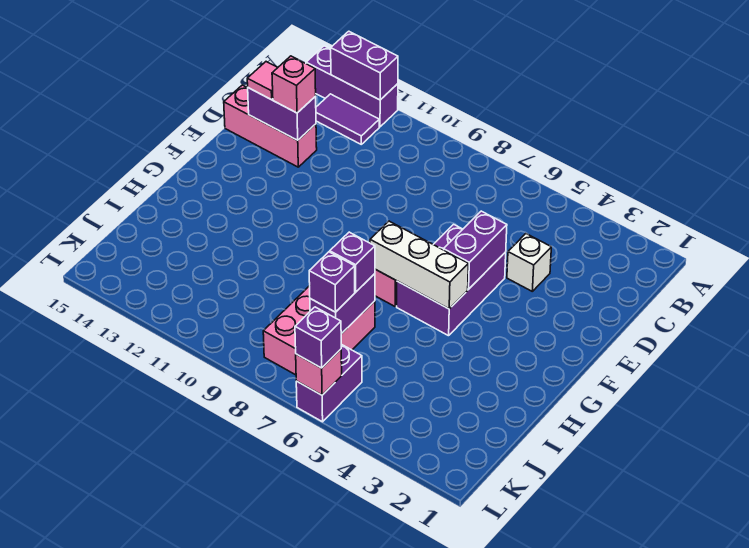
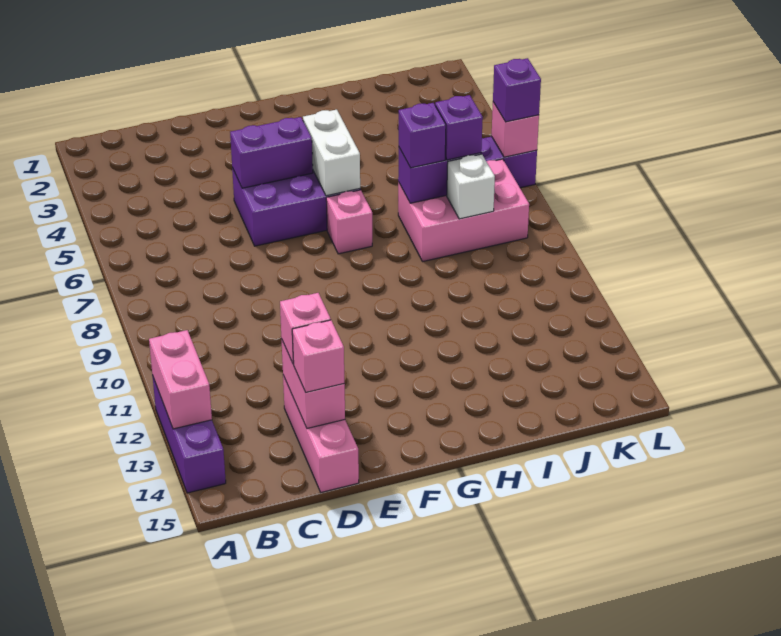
purple brick A12:A13 level 2 -> pink brick A12:A13 level 2
purple tile B12:B13 level 1 -> none
white brick D4 level 1 -> white brick J8 level 2
purple brick D13:D14 level 2 -> pink brick D13:D14 level 2
pink tile D14 level 3 -> pink brick D14 level 3
white brick G5:G7 level 2 -> white brick G5:G6 level 2

